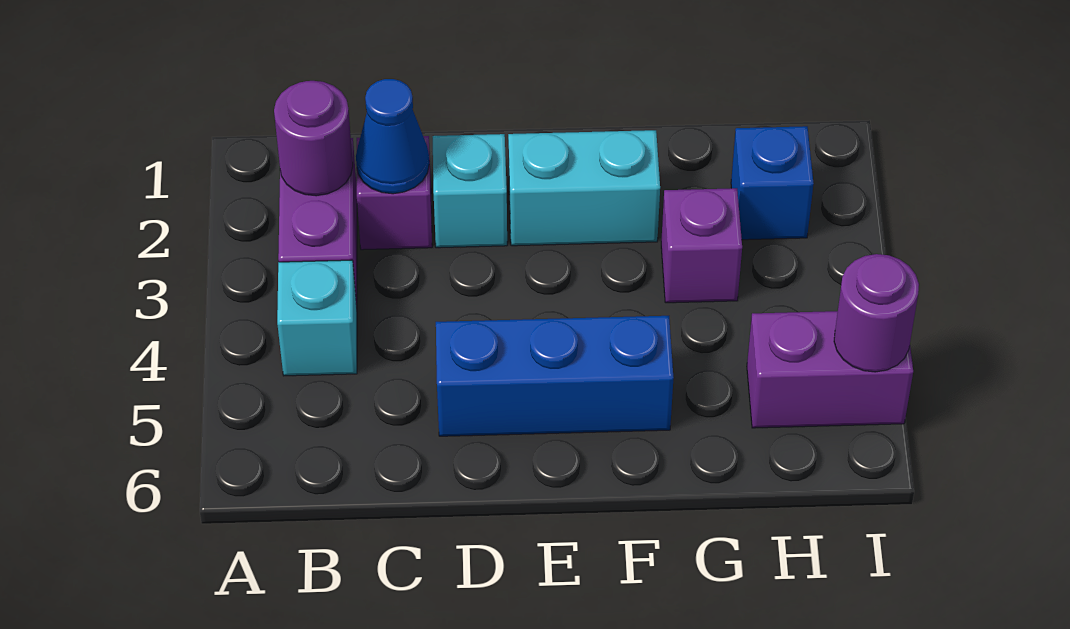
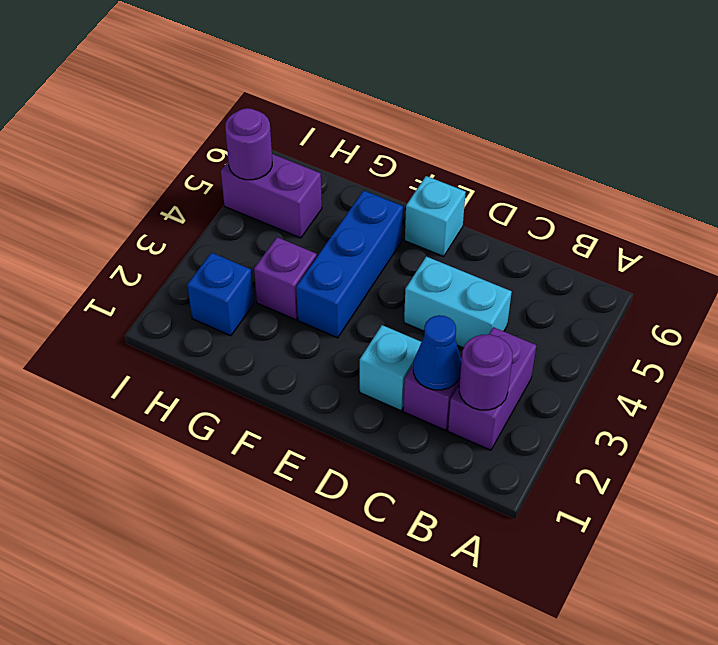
cyan brick B4 level 1 -> cyan brick E6 level 1
blue brick D5:F5 level 1 -> blue brick F3:F5 level 1
cyan brick E2:F2 level 1 -> cyan brick C4:D4 level 1

